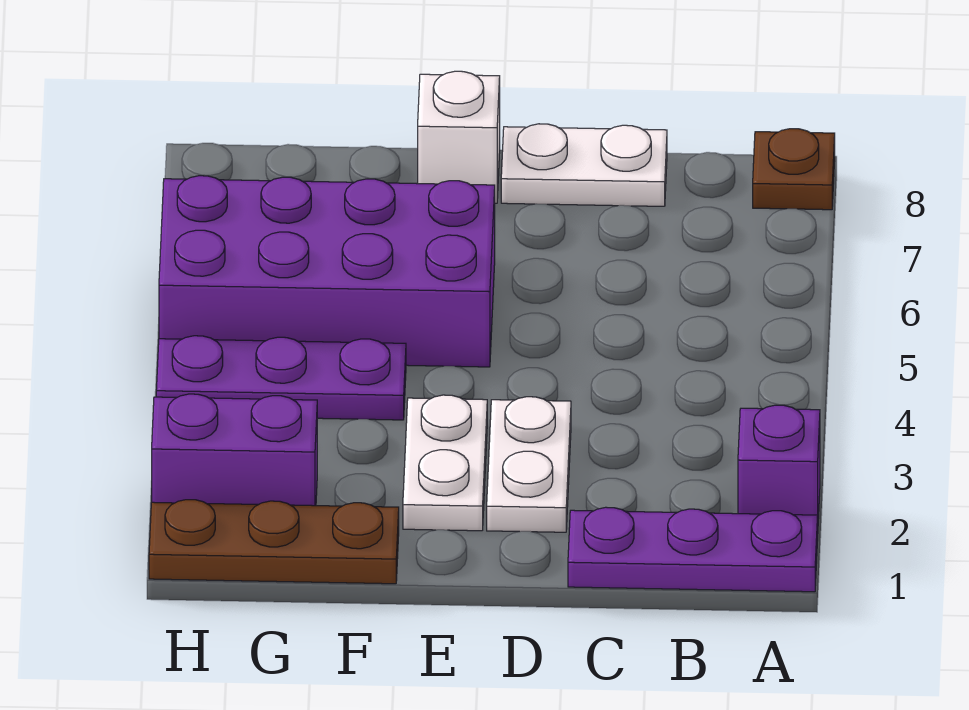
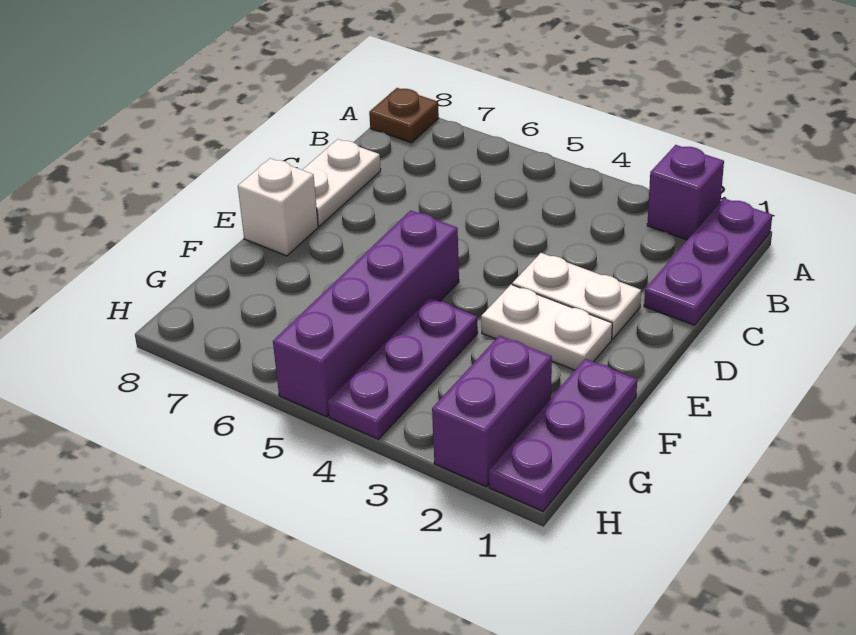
purple brick E5:H6 level 1 -> purple brick E5:H5 level 1
brown plate F1:H1 level 1 -> purple plate F1:H1 level 1

